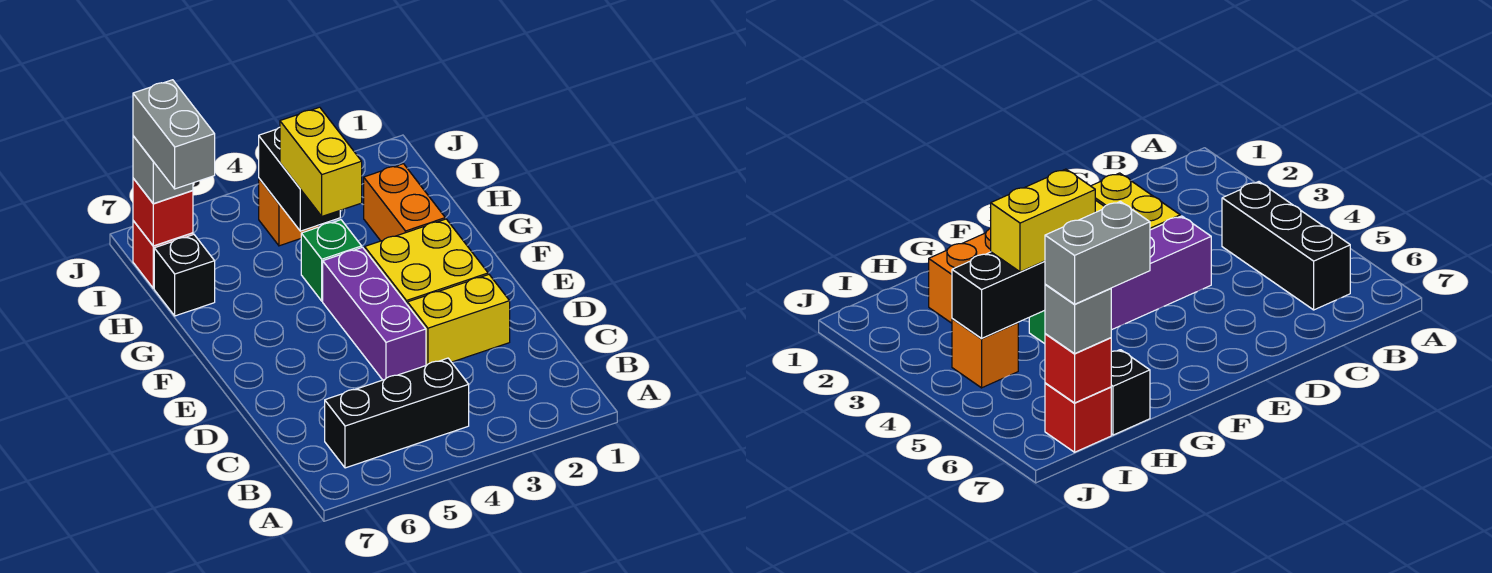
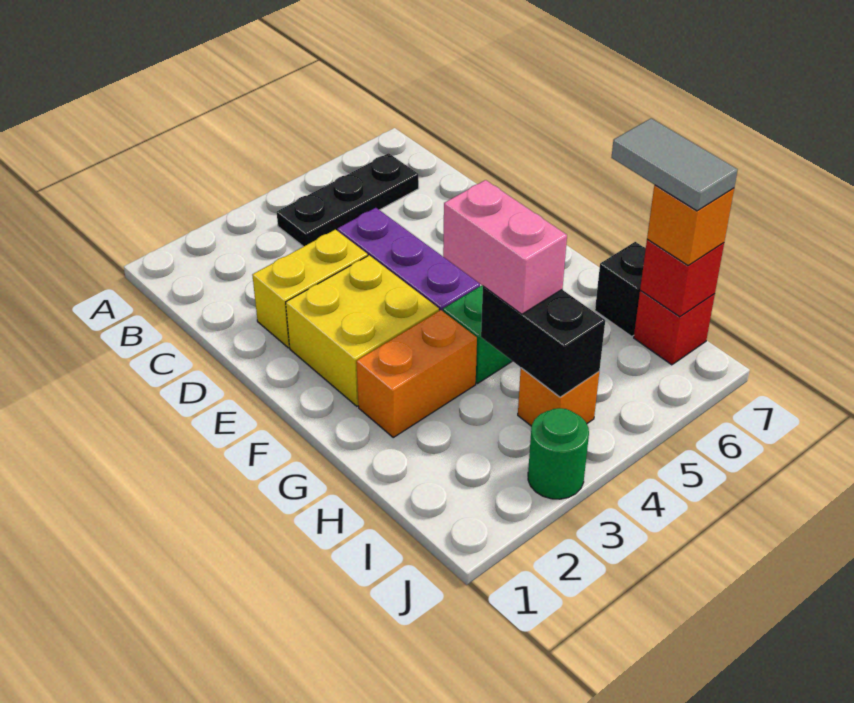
black brick B4:B6 level 1 -> black plate B4:B6 level 1
orange brick G2:H2 level 1 -> orange brick G2:G3 level 1
yellow brick G4:H4 level 3 -> pink brick G4:H4 level 3
grey brick H7:I7 level 4 -> grey tile H7:I7 level 4
grey brick I7 level 3 -> orange brick I7 level 3
none -> green round brick J3 level 1

